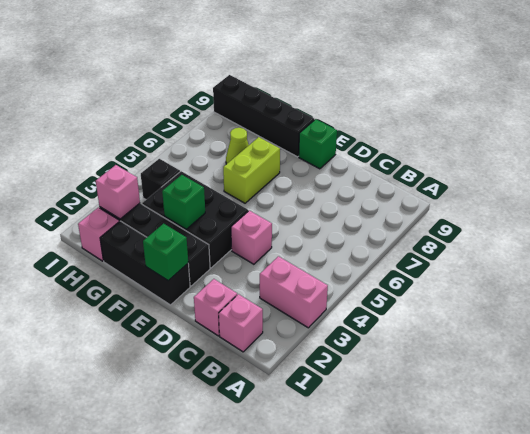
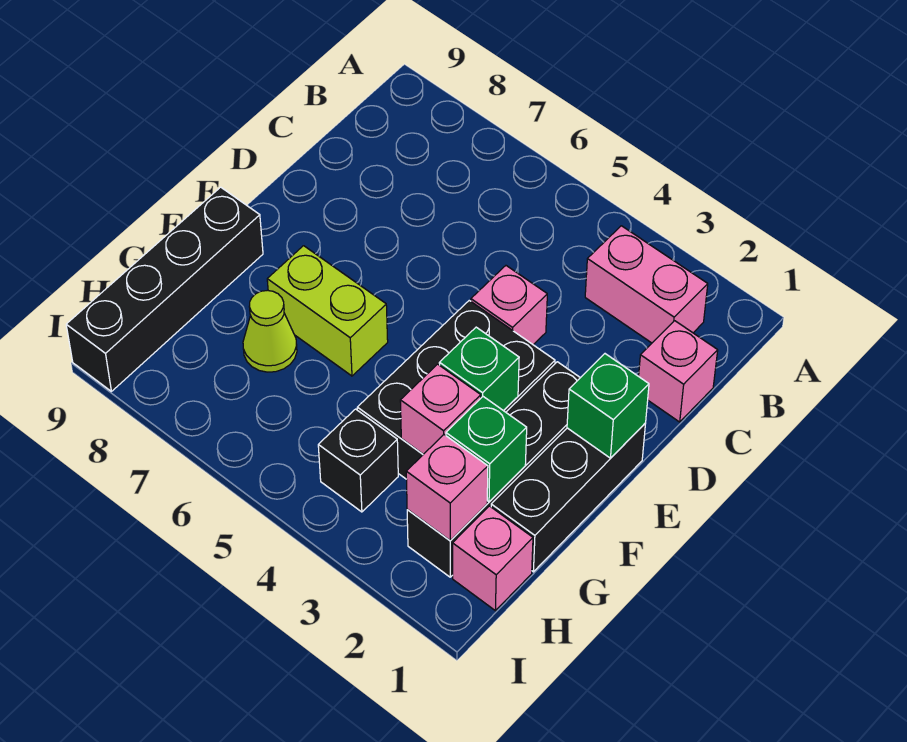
pink brick A3:B3 level 1 -> pink brick B2:B3 level 1
pink brick B1 level 1 -> pink brick G3 level 2
green brick E9 level 1 -> green brick G2 level 2

